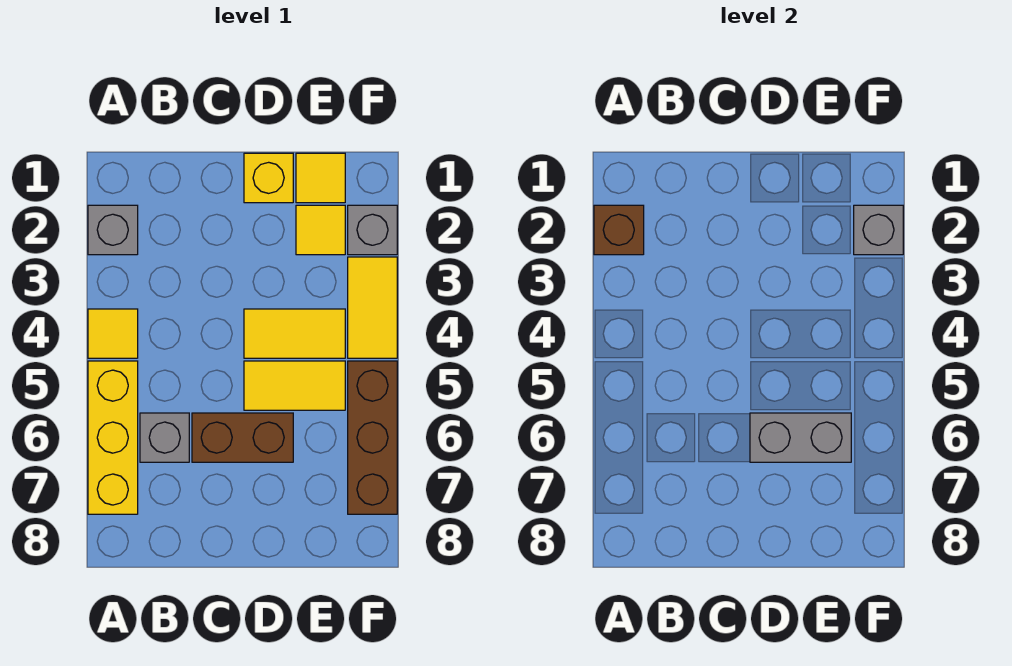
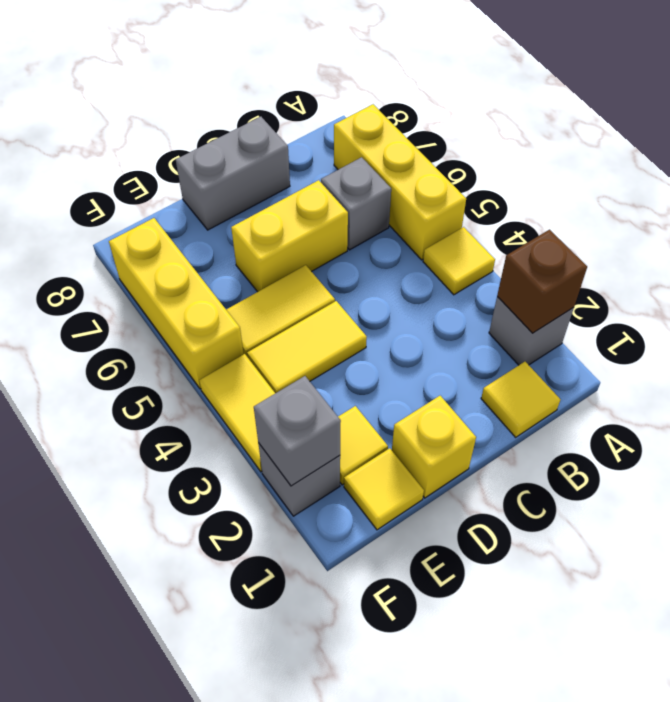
none -> yellow tile B1 level 1
brown brick C6:D6 level 1 -> yellow brick C6:D6 level 1
grey brick D6:E6 level 2 -> grey brick C8:D8 level 1
brown brick F5:F7 level 1 -> yellow brick F5:F7 level 1

